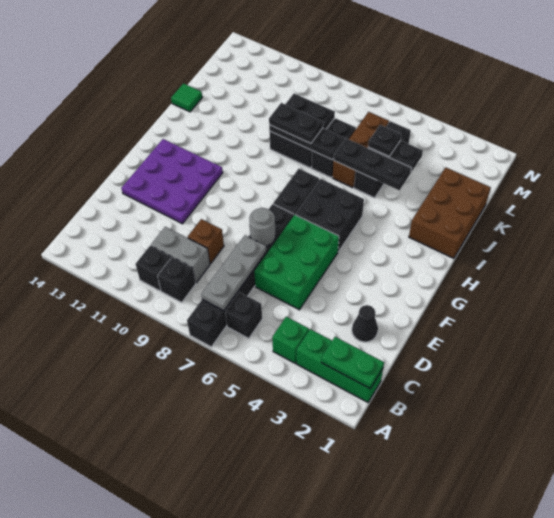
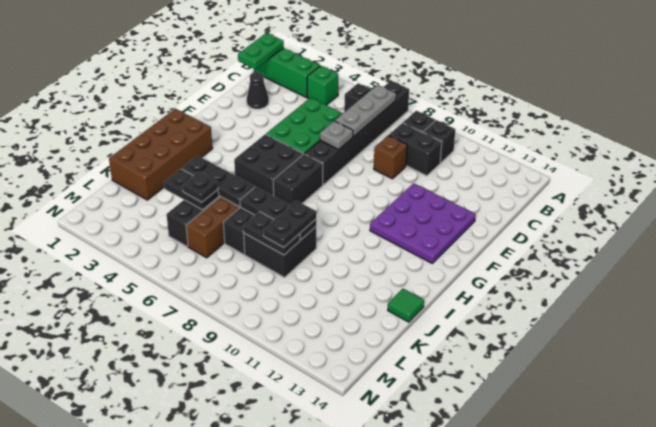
green plate B1:B2 level 2 -> green plate B1:C1 level 2
grey brick C9:C10 level 1 -> black brick C9:C10 level 1
grey round brick E7 level 2 -> grey plate E7 level 2
brown brick I1:K2 level 1 -> brown brick H1:K2 level 1
black plate J8:J9 level 3 -> black plate J9:K9 level 3

